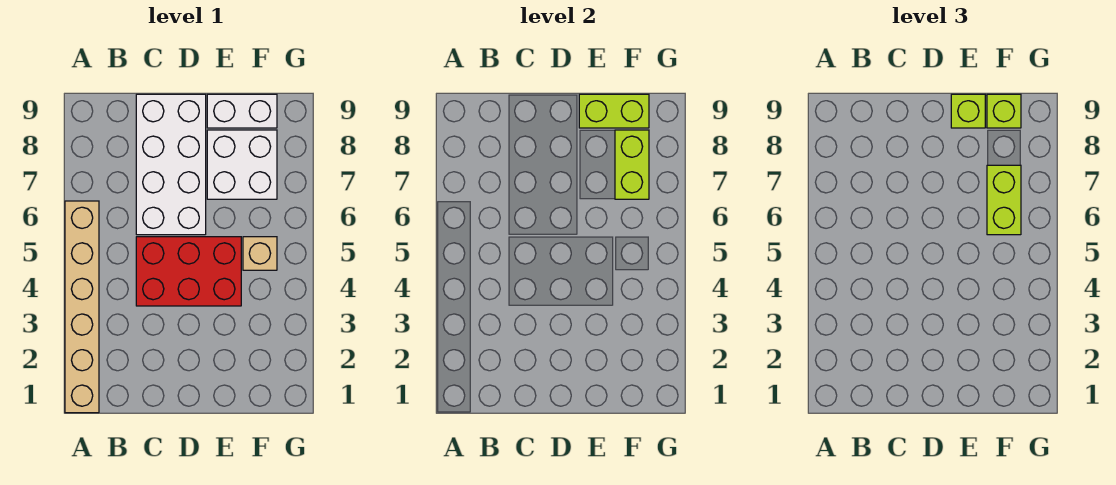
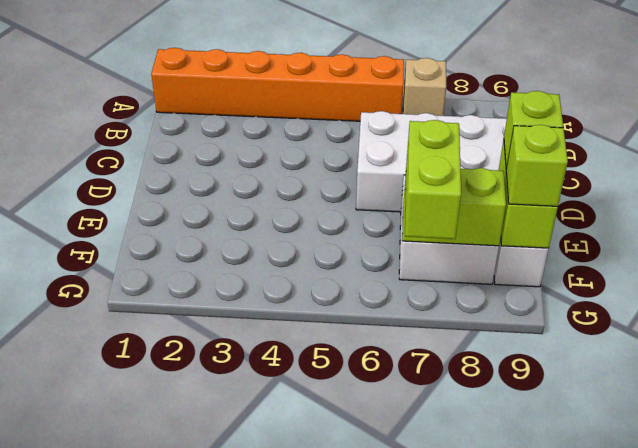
tan brick A1:A6 level 1 -> orange brick A1:A6 level 1
red brick C4:E5 level 1 -> none
tan brick F5 level 1 -> tan brick A7 level 1
lime brick F6:F7 level 3 -> lime brick F7:G7 level 3

